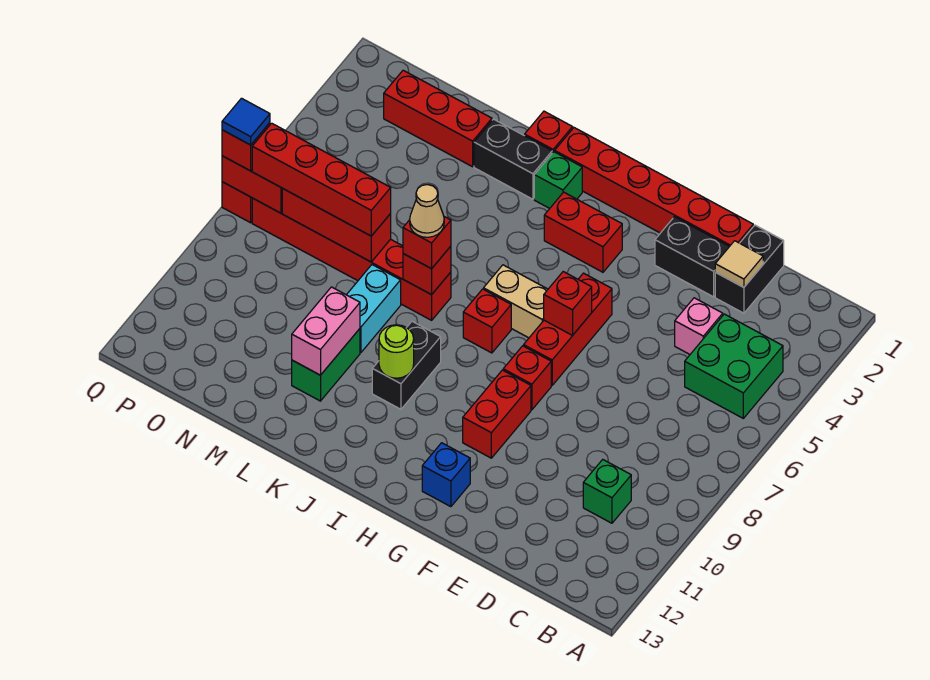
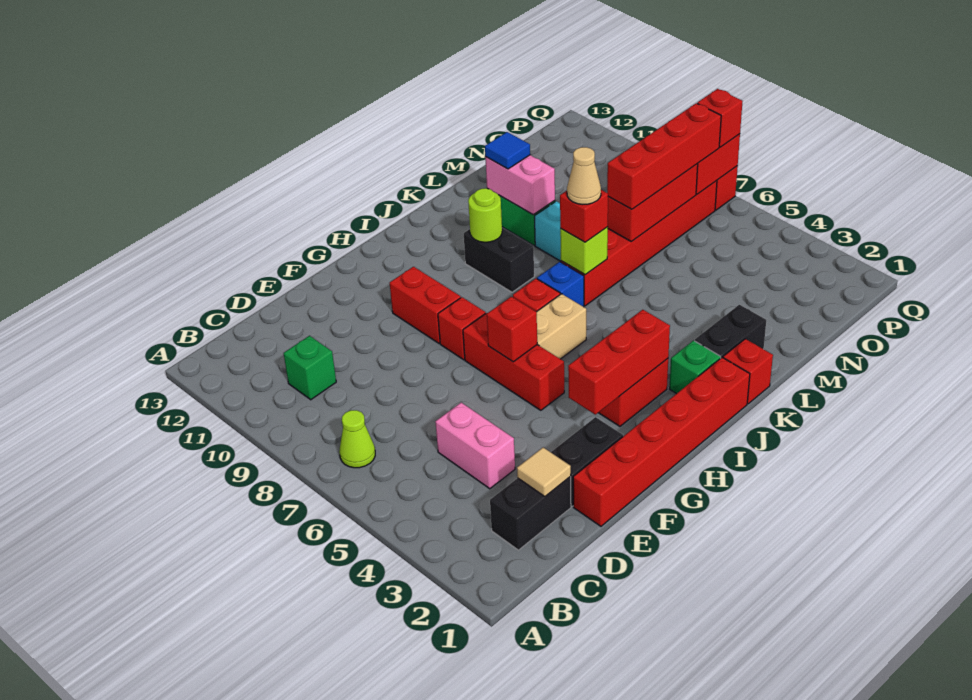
green brick B4:C5 level 1 -> none
none -> lime cone B7 level 1
black brick D1:D2 level 1 -> black brick C2:D2 level 1
pink brick D4 level 1 -> pink brick D4:D5 level 1
blue brick G12 level 1 -> blue brick J7 level 1
red brick K7 level 2 -> lime brick K7 level 2
red brick M2:O2 level 1 -> red brick G3:I3 level 2
blue tile Q7 level 4 -> blue tile L11 level 3

